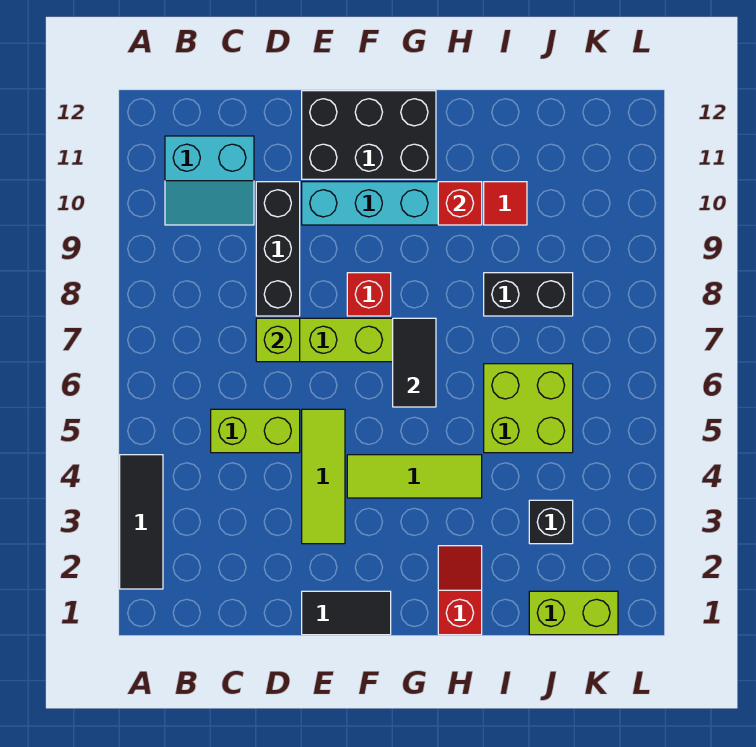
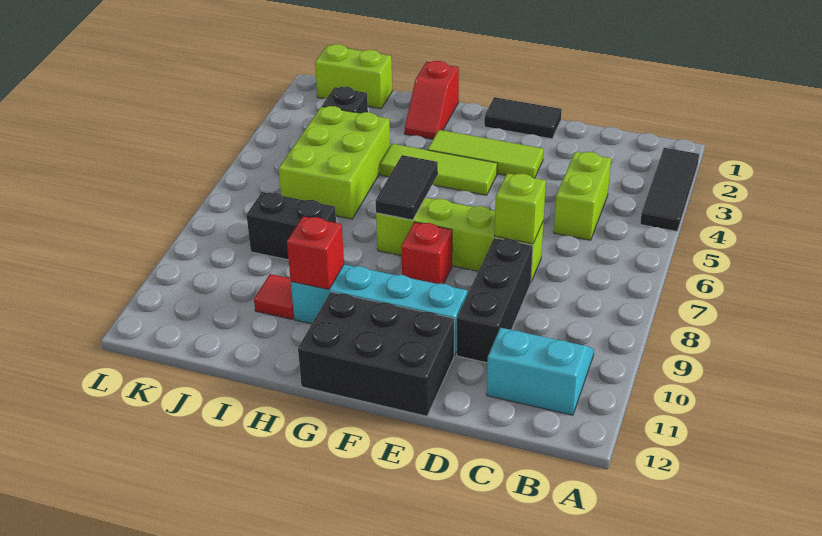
lime brick C5:D5 level 1 -> lime brick C4:C5 level 1
lime tile E3:E5 level 1 -> lime tile E3:G3 level 1
lime brick I5:J6 level 1 -> lime brick I4:J6 level 1

